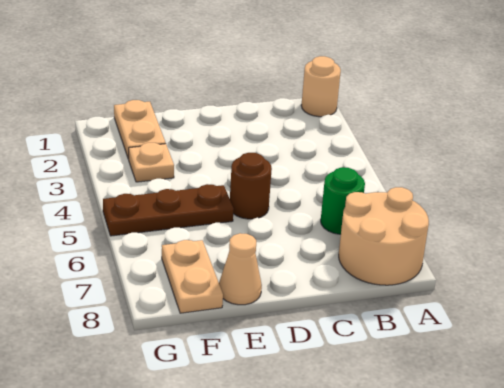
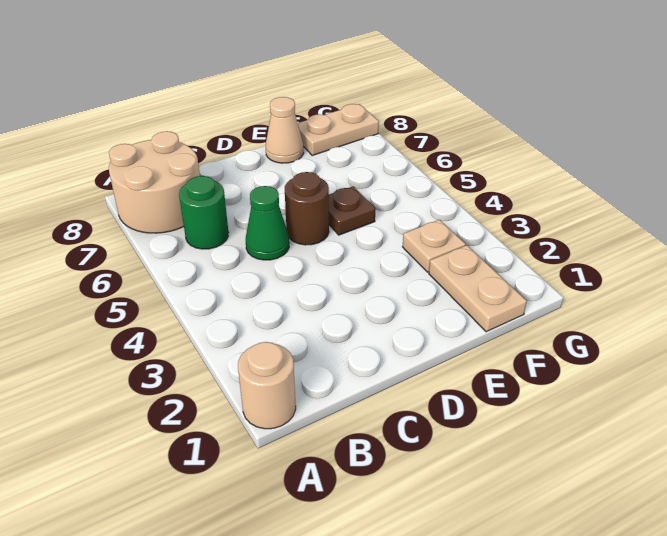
none -> green cone C5 level 1
brown plate E5:G5 level 1 -> brown plate E5 level 1
tan plate F7:F8 level 1 -> tan plate F8:G8 level 1

